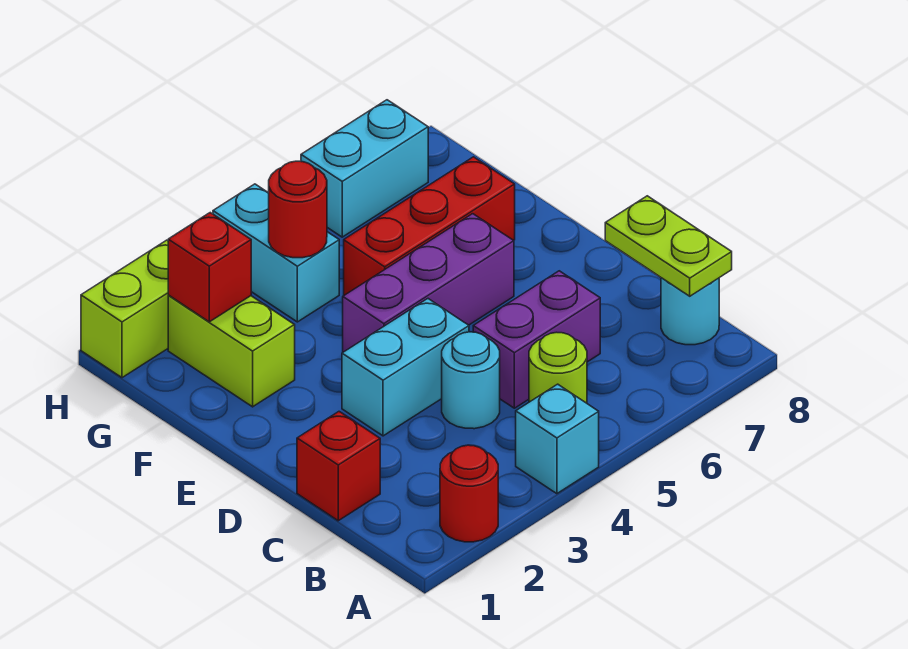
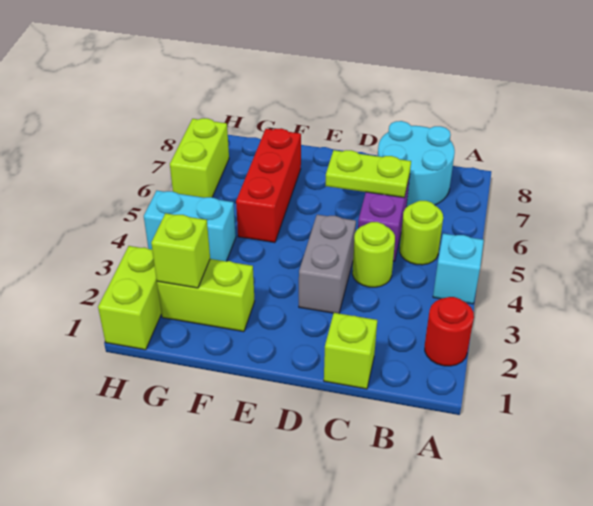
cyan round brick B8 level 1 -> cyan round brick B7:C8 level 1
lime plate B8:C8 level 2 -> lime plate C6:D6 level 2
red brick C1 level 1 -> lime brick C1 level 1
cyan round brick C4 level 1 -> lime round brick C4 level 1
cyan brick D3:D4 level 1 -> grey brick D3:D4 level 1
purple brick E4:E6 level 1 -> none
red brick G2 level 2 -> lime brick G2 level 2
red round brick G4 level 2 -> none
cyan brick H6:H7 level 1 -> lime brick H6:H7 level 1

